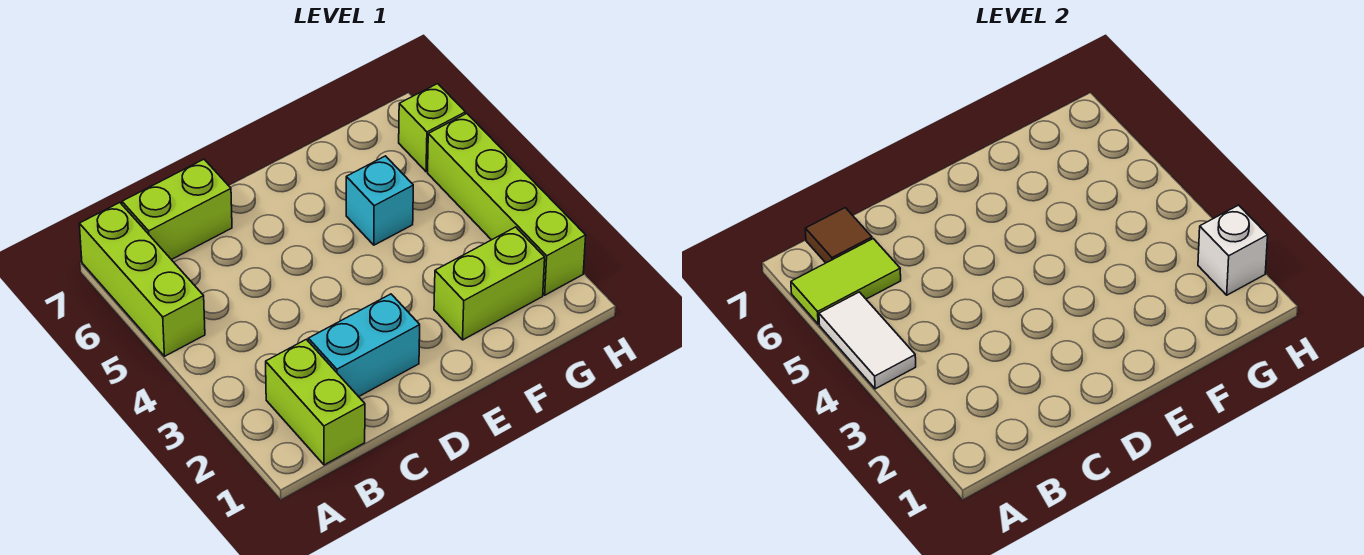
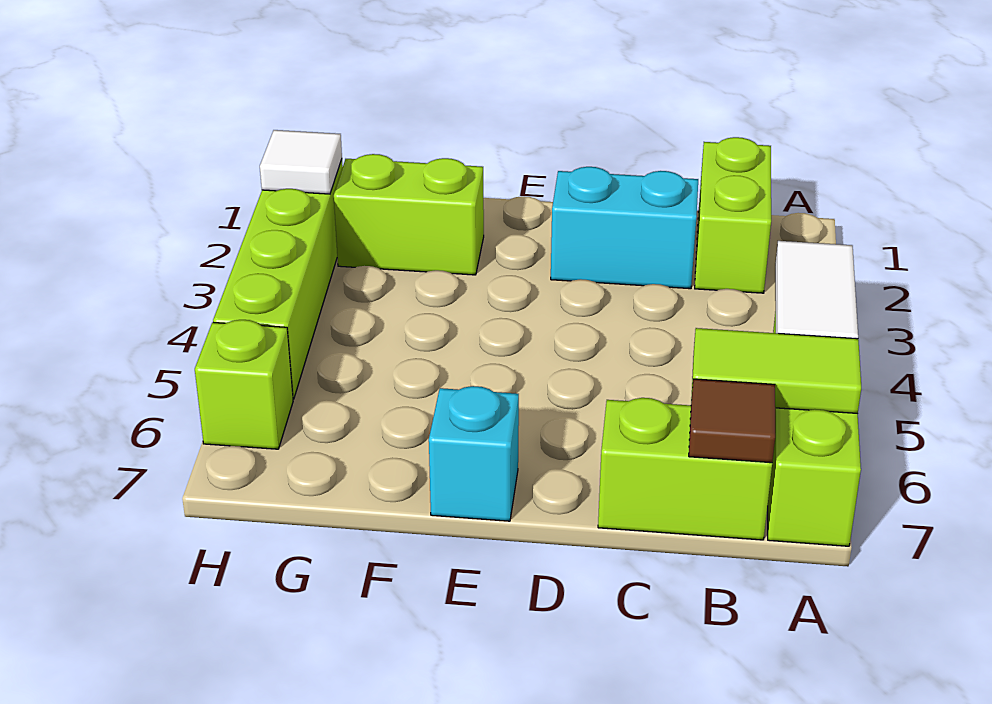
cyan brick F5 level 1 -> cyan brick E7 level 1
white brick H2 level 2 -> white tile H2 level 2

